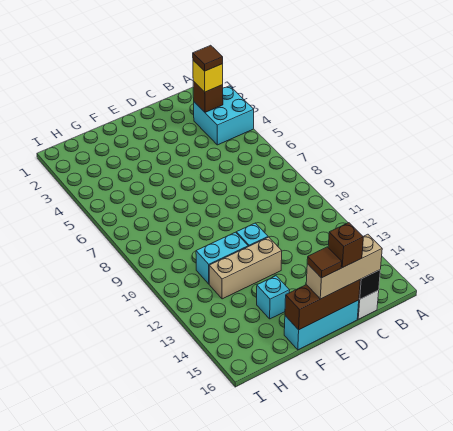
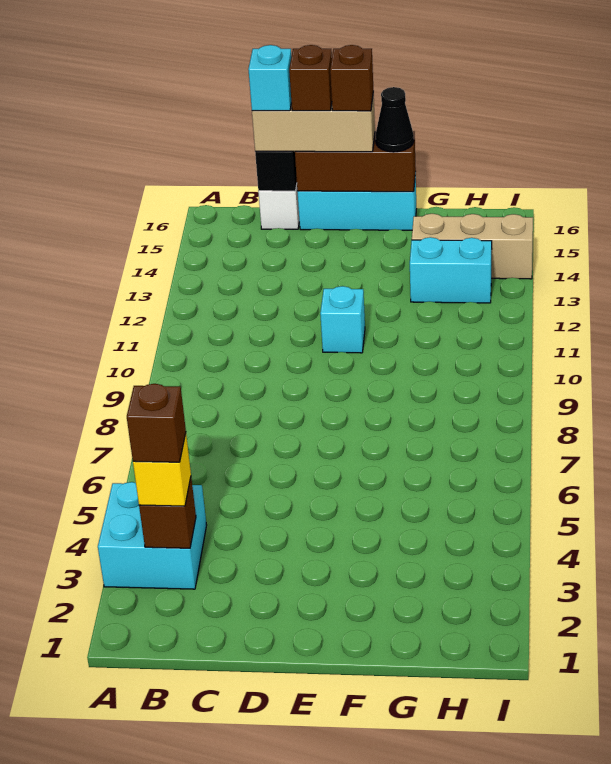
brown tile B3 level 4 -> brown brick B3 level 4
tan brick E12:G12 level 1 -> tan brick G14:I14 level 1
brown tile E16 level 4 -> brown brick E16 level 4
cyan brick F11:G11 level 1 -> cyan brick G13:H13 level 1
cyan brick F14 level 1 -> cyan brick C16 level 4
none -> black cone F16 level 3

